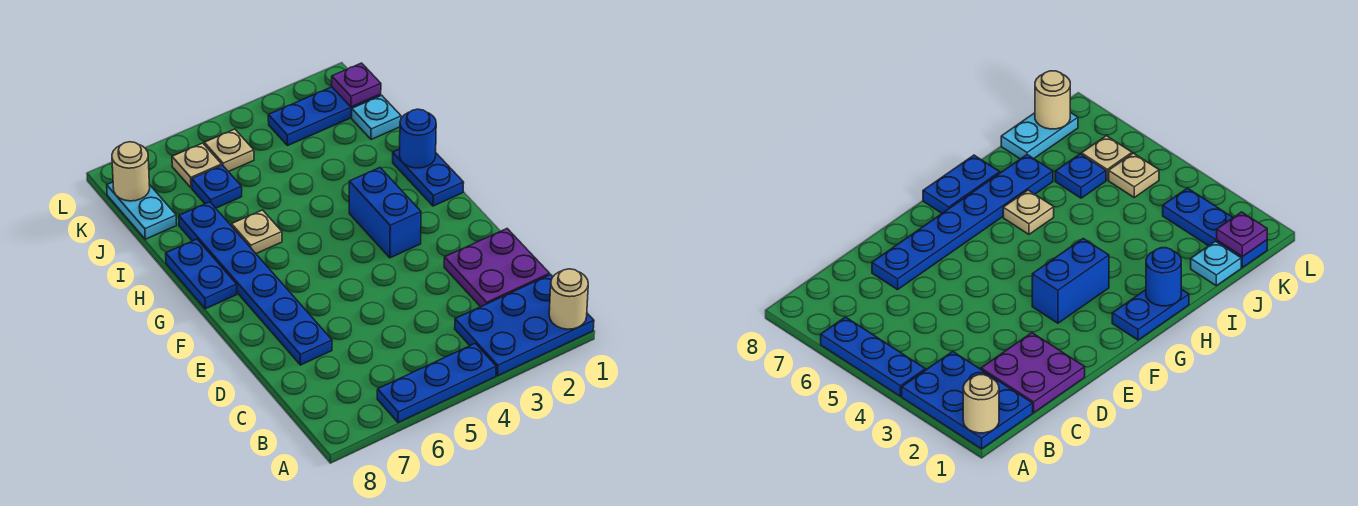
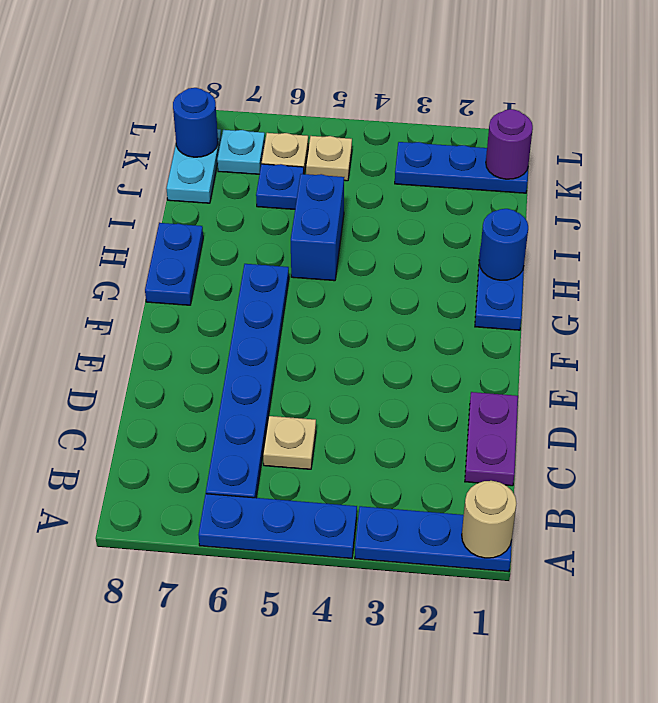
blue plate A1:B3 level 1 -> blue plate A1:A3 level 1
purple plate C1:D2 level 1 -> purple plate C1:D1 level 1
blue plate D7:I7 level 1 -> blue plate B6:G6 level 1
blue brick F3:G3 level 1 -> blue brick H5:I5 level 1
tan plate H6 level 1 -> tan plate C5 level 1
cyan plate J1 level 1 -> cyan plate K7 level 1
purple plate K1 level 2 -> purple round brick K1 level 2
tan round brick K8 level 2 -> blue round brick K8 level 2

